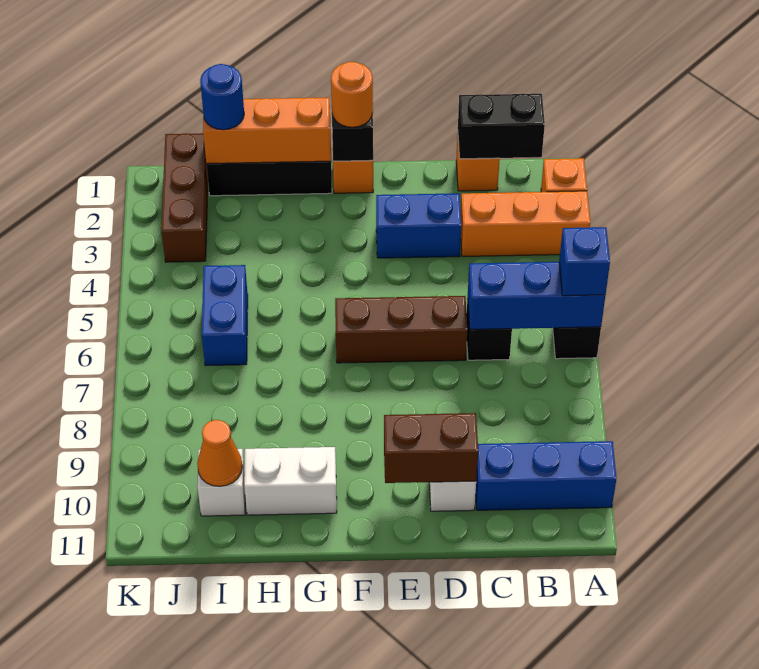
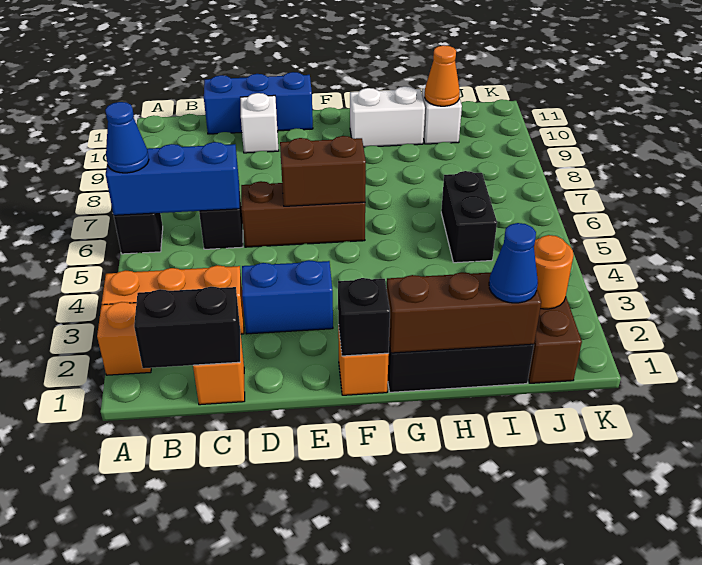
blue brick A6 level 3 -> blue cone A6 level 3
blue brick A10:C10 level 1 -> blue brick C11:E11 level 1
brown brick D10:E10 level 2 -> brown brick E6:F6 level 2
orange round brick F1 level 3 -> orange round brick J2 level 2
orange brick G1:I1 level 2 -> brown brick G1:I1 level 2
blue round brick I1 level 3 -> blue cone I1 level 3
blue brick I5:I6 level 1 -> black brick I5:I6 level 1

